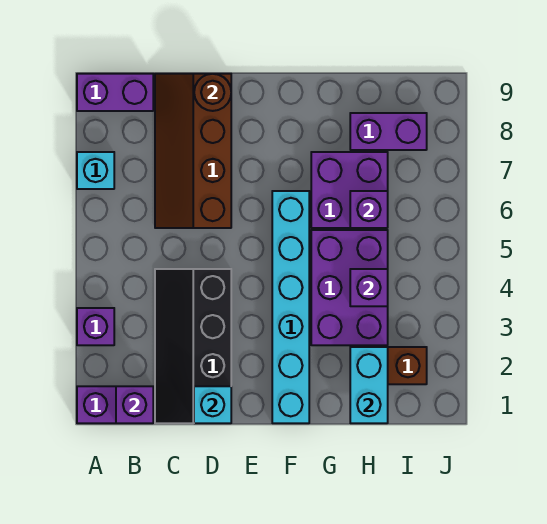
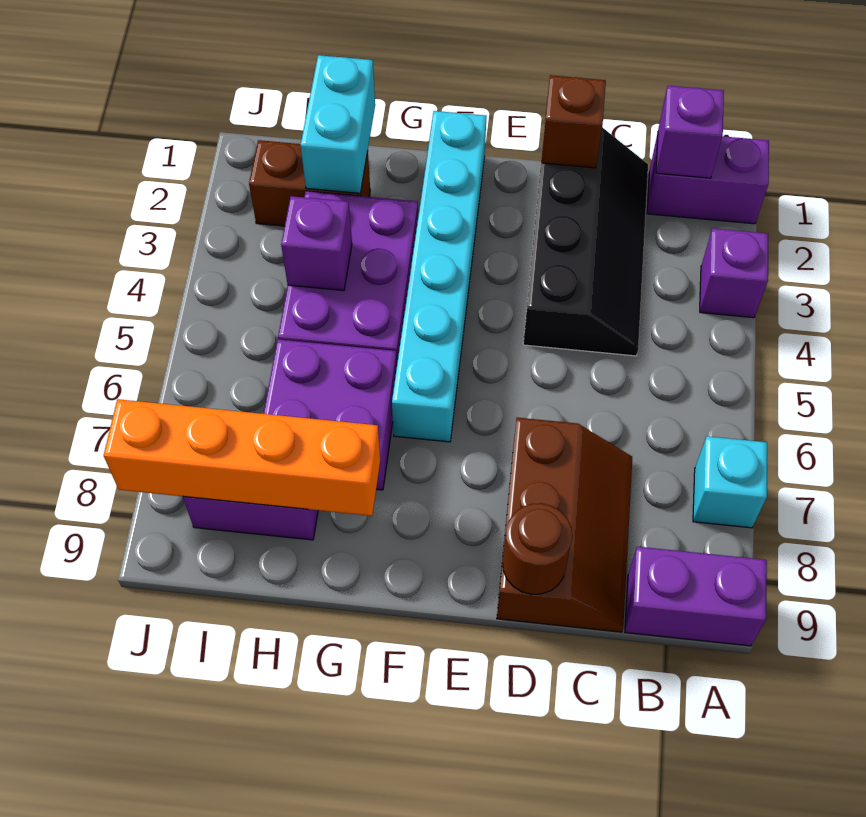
brown slope C6:D9 level 1 top D -> brown slope C7:D9 level 1 top D
cyan brick D1 level 2 -> brown brick D1 level 2
none -> orange brick G8:J8 level 2
purple brick H6 level 2 -> none

